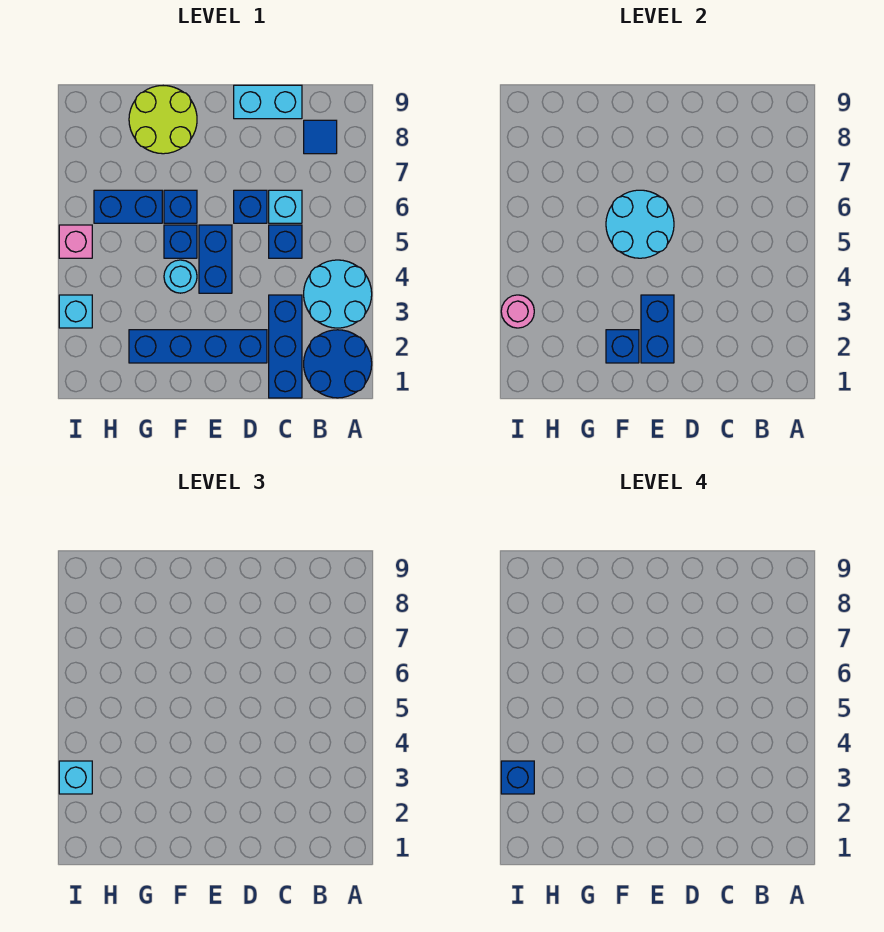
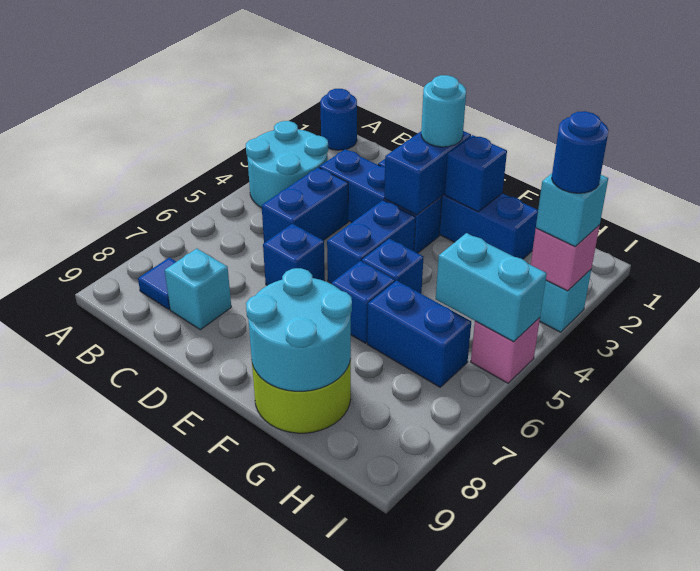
blue round brick A1:B2 level 1 -> blue round brick A1 level 1
blue brick C1:C3 level 1 -> blue brick C3:E3 level 1
blue brick C5 level 1 -> blue brick C4:C5 level 1
cyan brick C6 level 1 -> cyan brick C8 level 1
cyan brick C9:D9 level 1 -> cyan brick H5:I5 level 2
cyan round brick E5:F6 level 2 -> cyan round brick F8:G9 level 2
cyan round brick F4 level 1 -> cyan round brick E2 level 3
pink round brick I3 level 2 -> pink brick I3 level 2
blue brick I3 level 4 -> blue round brick I3 level 4

